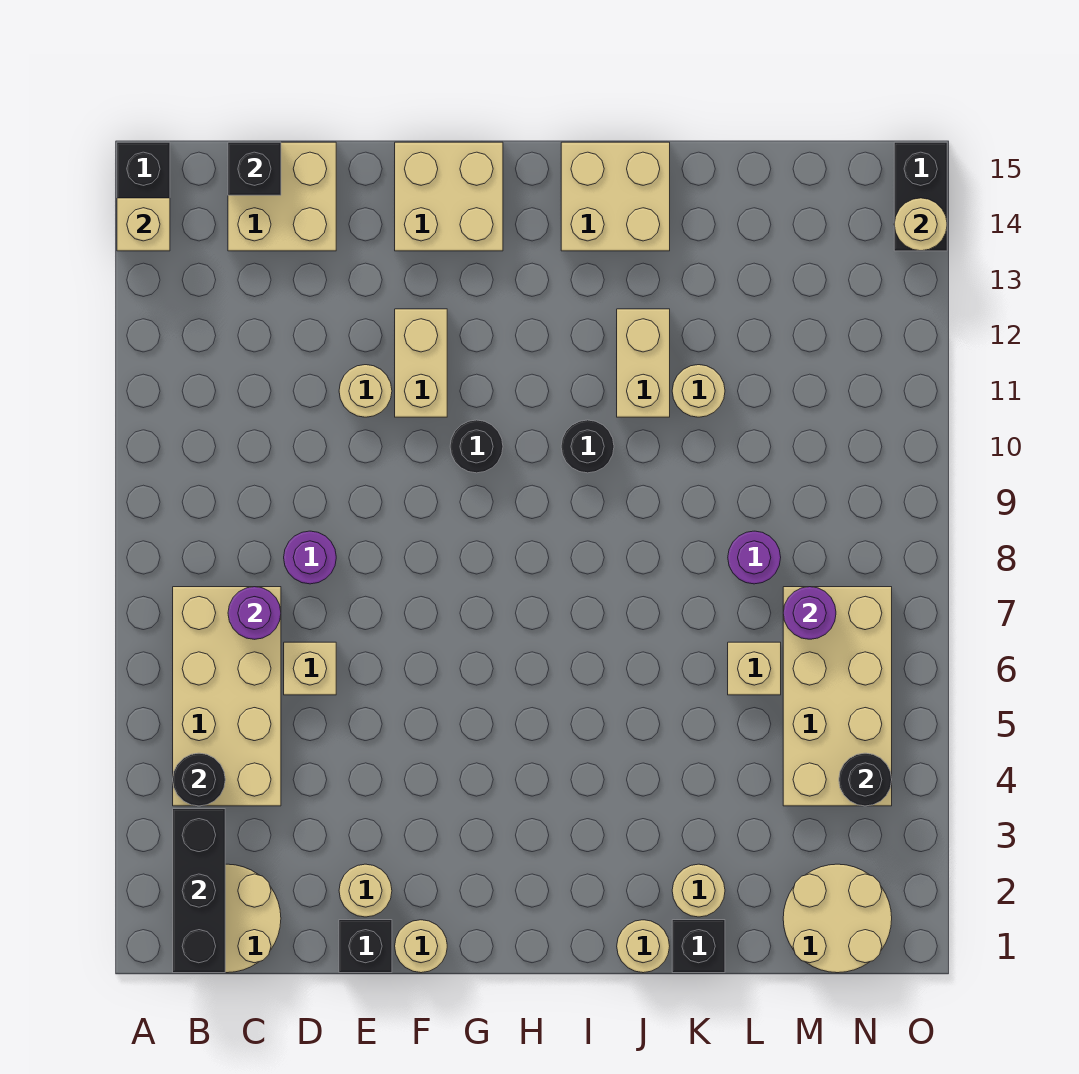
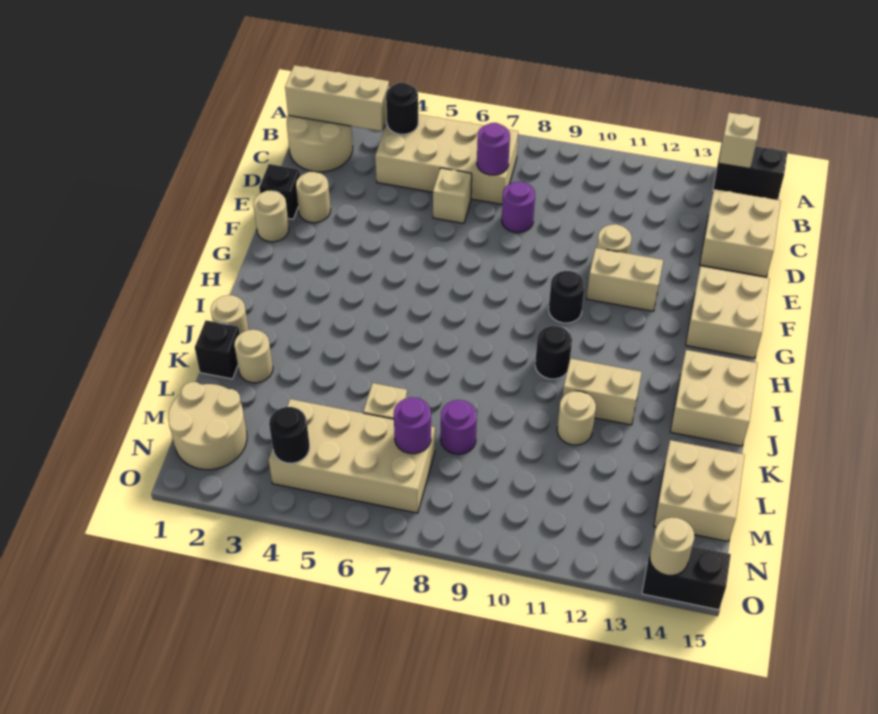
black brick B1:B3 level 2 -> tan brick B1:B3 level 2
black brick C15 level 2 -> none
none -> tan brick L14:M15 level 1

